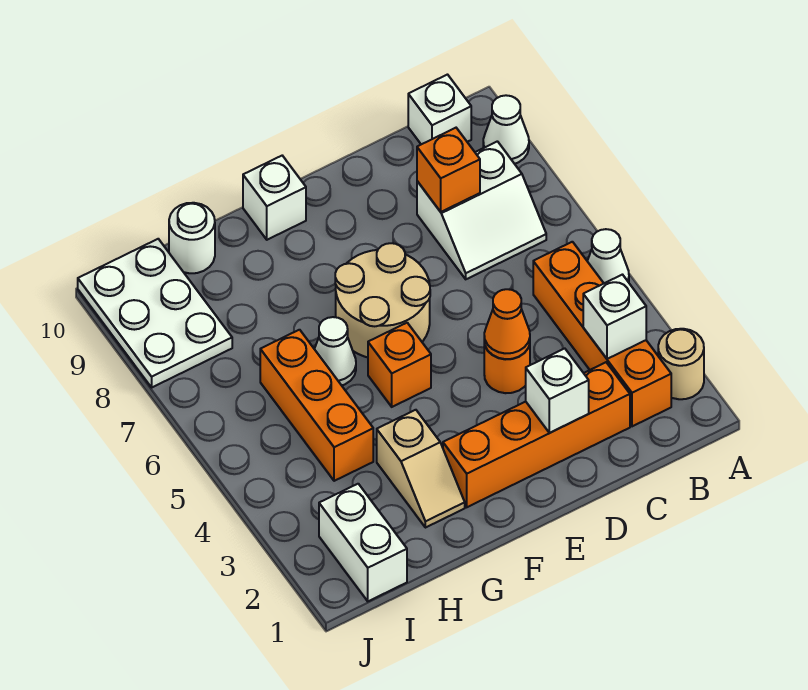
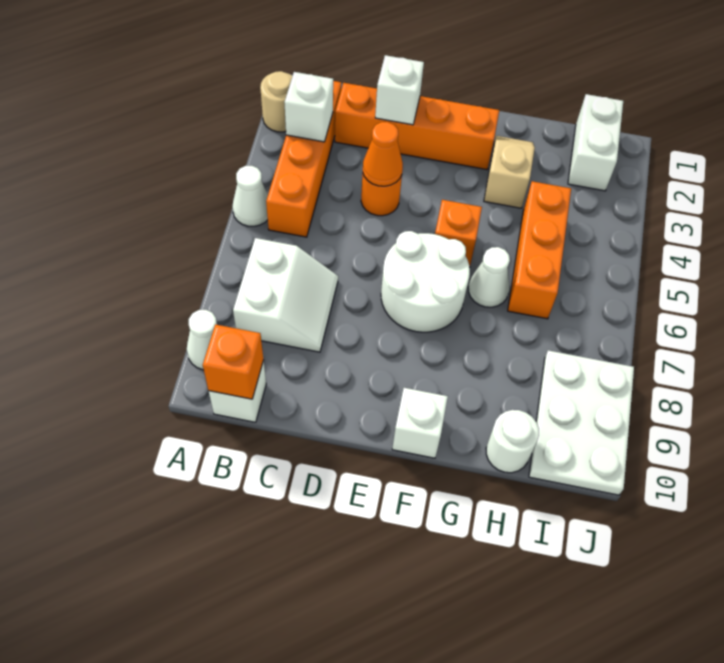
white slope B7:C8 level 1 top 8 -> white slope B7:C8 level 1 top B
orange brick C8 level 2 -> orange brick B10 level 2
tan round brick E6:F7 level 1 -> white round brick E6:F7 level 1

